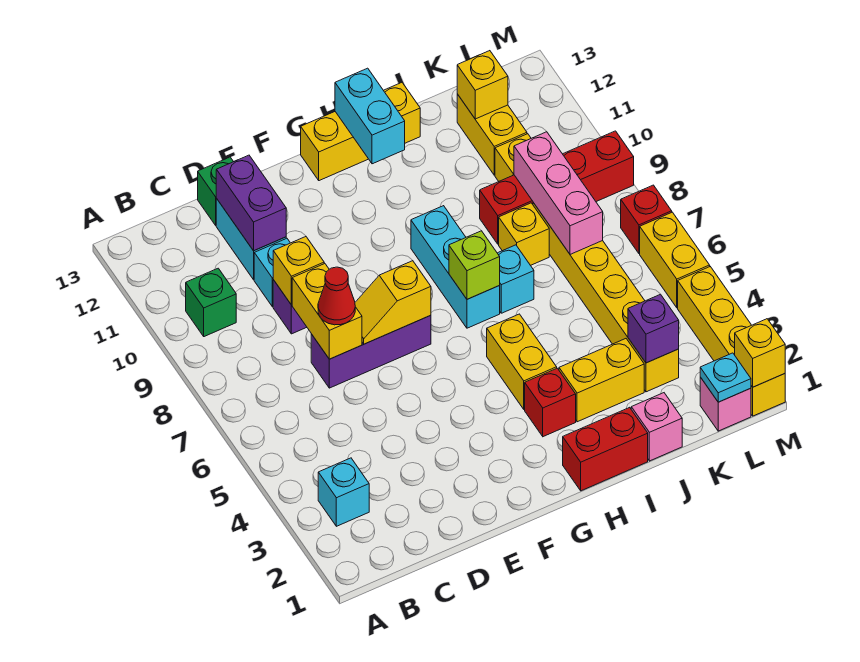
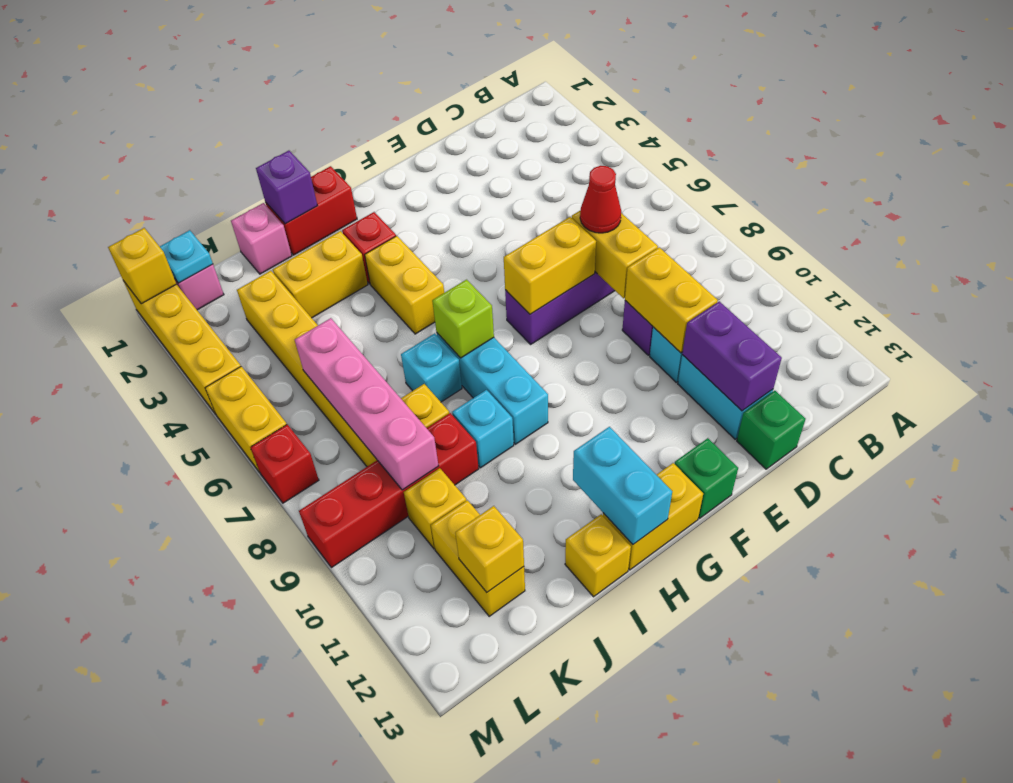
cyan brick B3 level 1 -> cyan brick I9 level 1
green brick B10 level 1 -> green brick F13 level 1
yellow brick D9 level 2 -> yellow brick D9:D10 level 2
yellow slope E7:F7 level 2 top F -> yellow brick E7:F7 level 2
purple brick K3 level 2 -> purple brick I1 level 2
pink brick K7:K9 level 2 -> pink brick K6:K9 level 2

